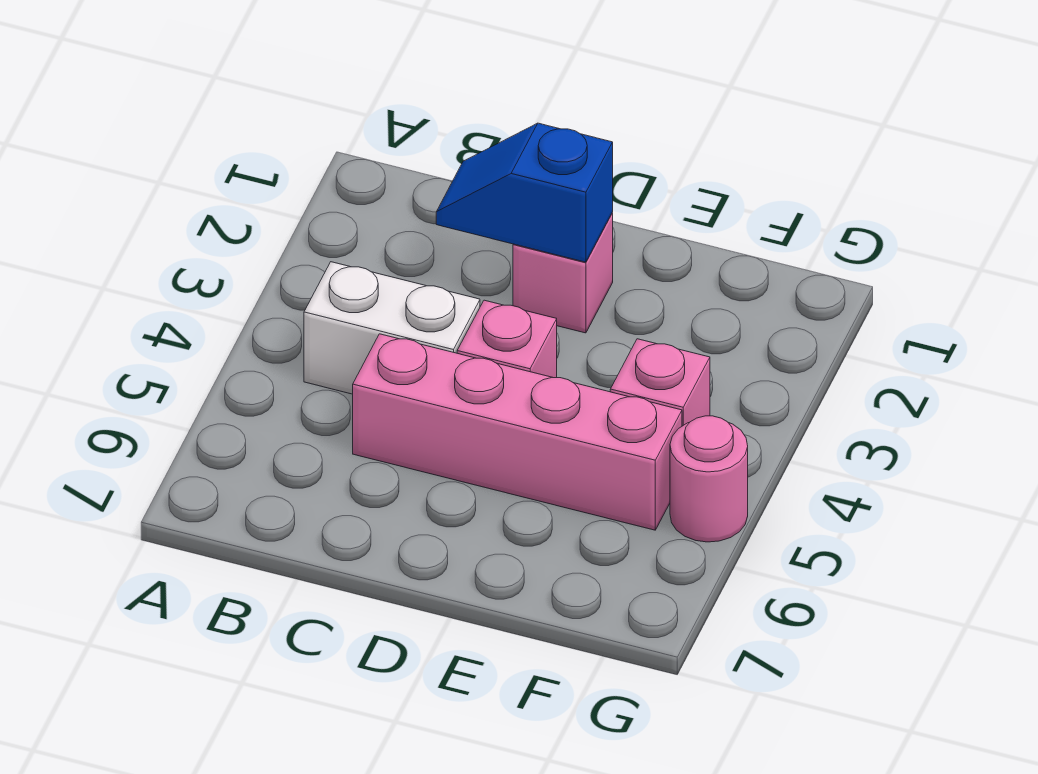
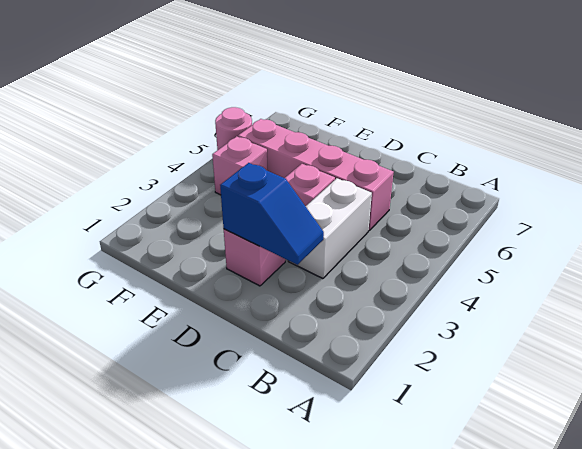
white brick B4:C4 level 1 -> white brick C3:C4 level 1

